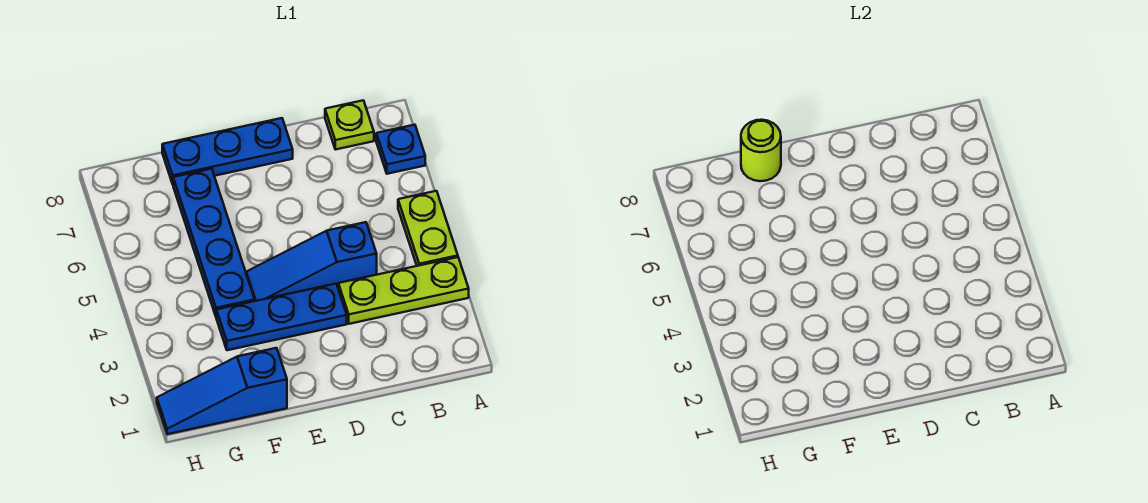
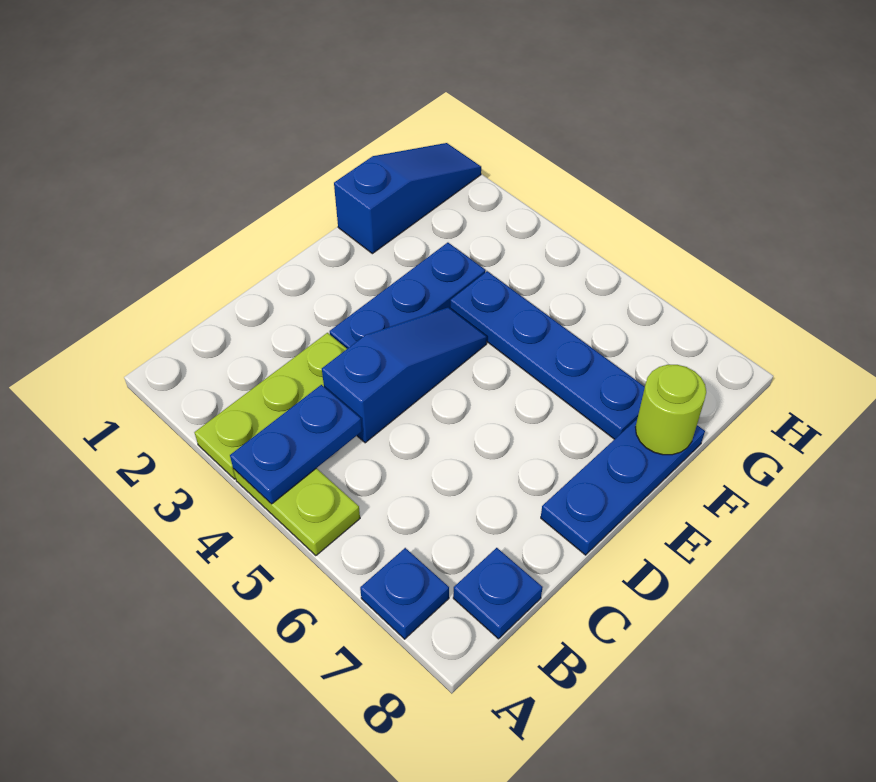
none -> blue plate A4:B4 level 2
lime plate B8 level 1 -> blue plate B8 level 1

